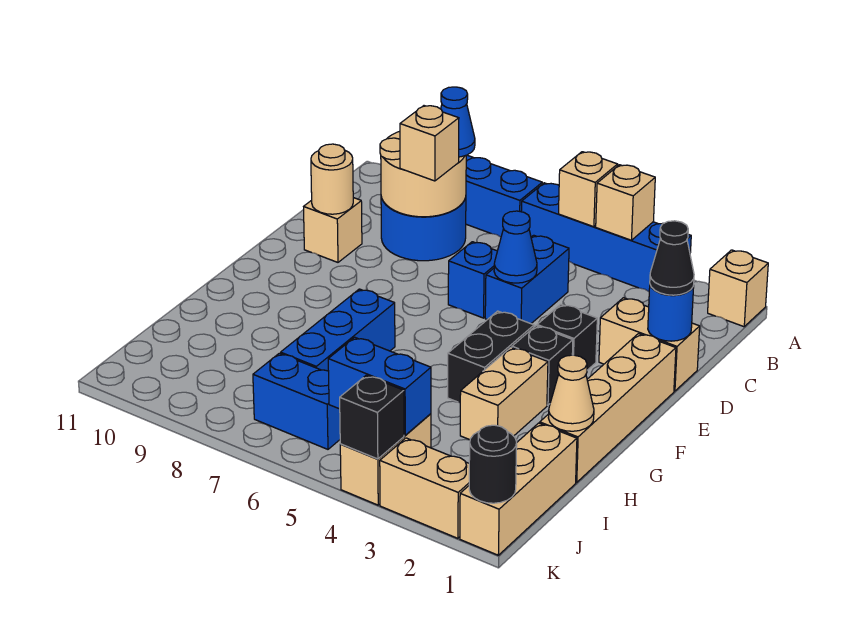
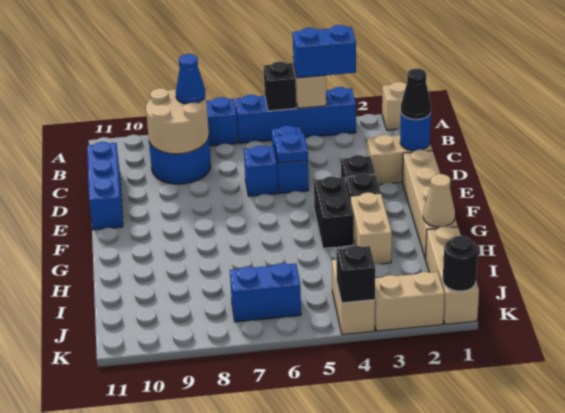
tan brick A5 level 2 -> black brick A5 level 2
tan brick C8 level 3 -> none
blue cone D5 level 2 -> blue plate D5 level 2
tan brick D10 level 1 -> none
tan round brick D10 level 2 -> none
blue brick G7:I7 level 1 -> blue brick C11:E11 level 1
blue brick J4:J5 level 2 -> blue brick A3:A4 level 3

